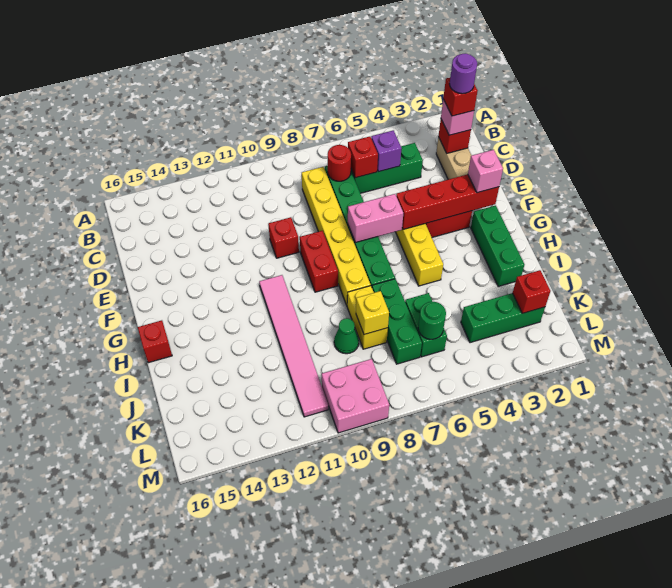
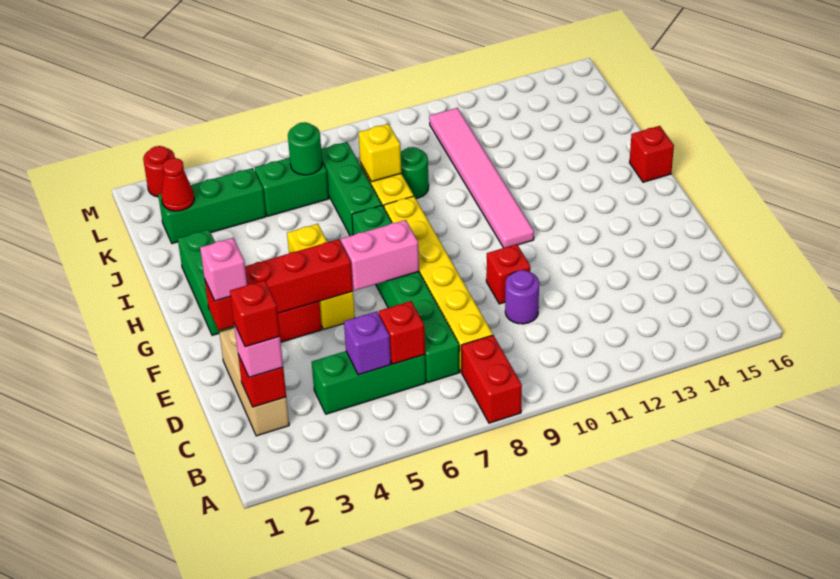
purple round brick C2 level 5 -> purple round brick D10 level 1
red round brick C7 level 2 -> red round brick M2 level 1
red brick F9:G9 level 1 -> red brick A8:B8 level 1
green brick J6:K6 level 1 -> green brick K5:K6 level 1
green cone J9 level 1 -> green round brick J9 level 1
red brick K2 level 2 -> red cone K2 level 2
pink brick L9:M10 level 1 -> none

